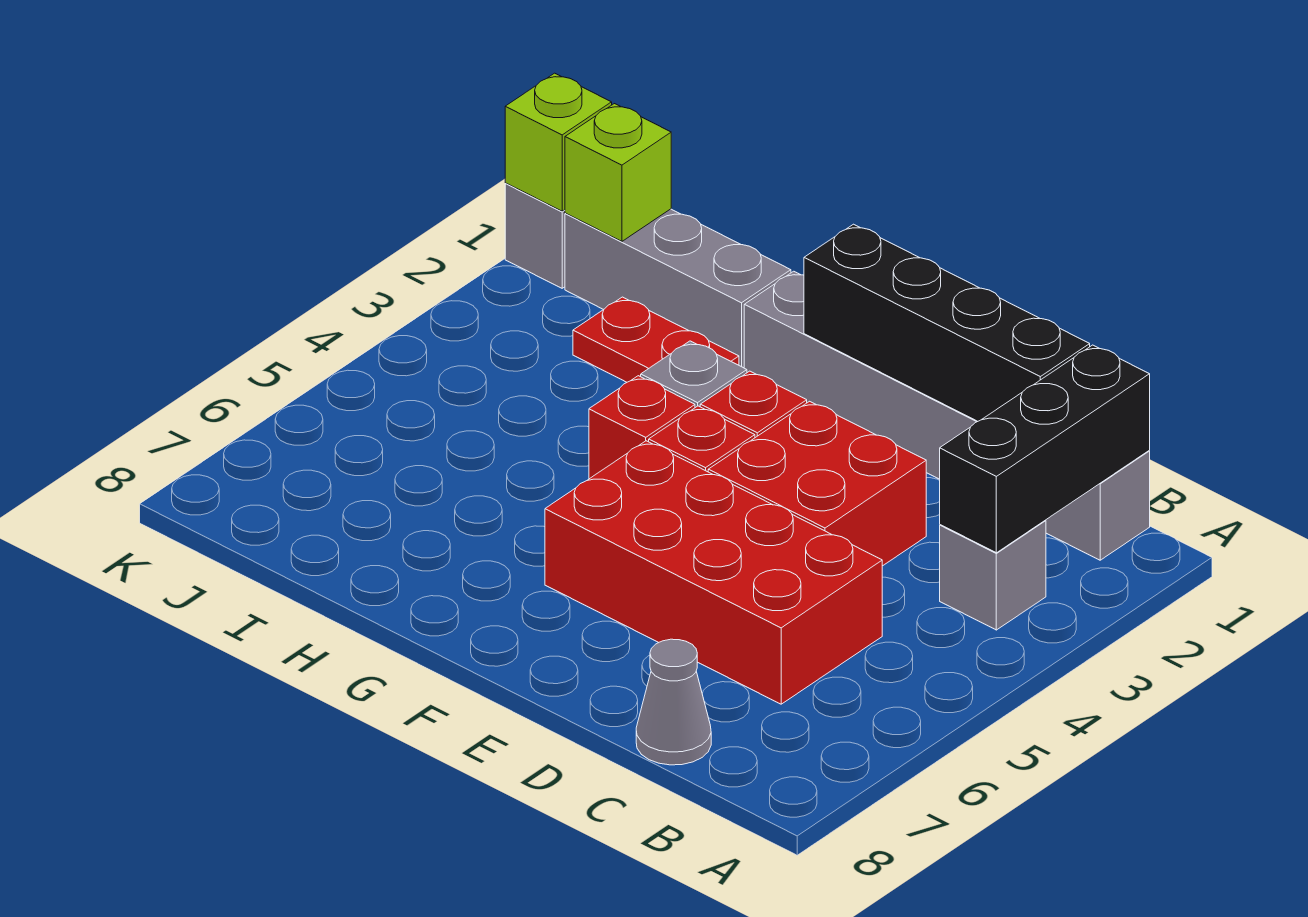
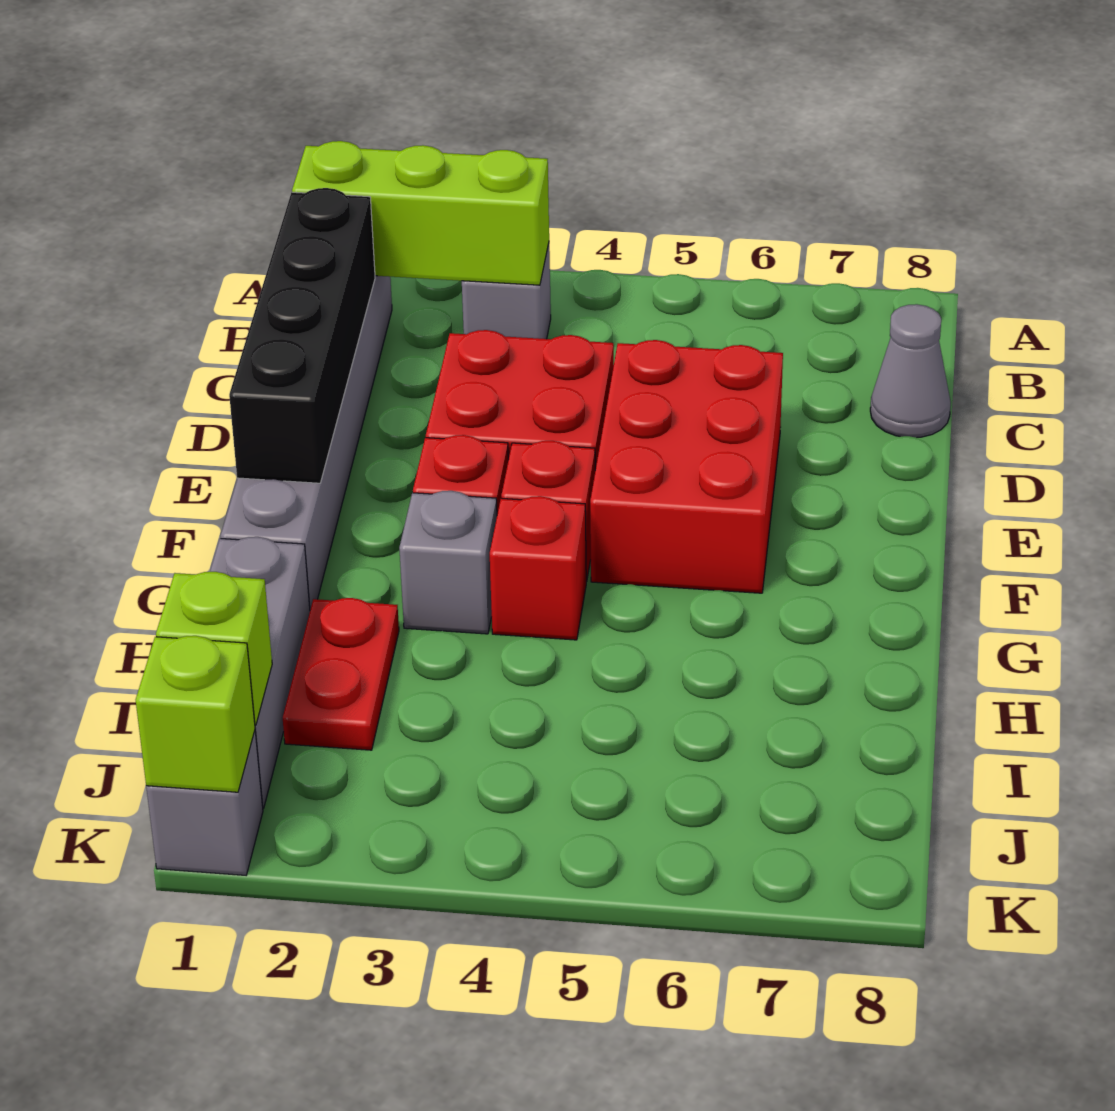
black brick B1:B3 level 2 -> lime brick B1:B3 level 2
red brick C5:F6 level 1 -> red brick D5:F6 level 1

